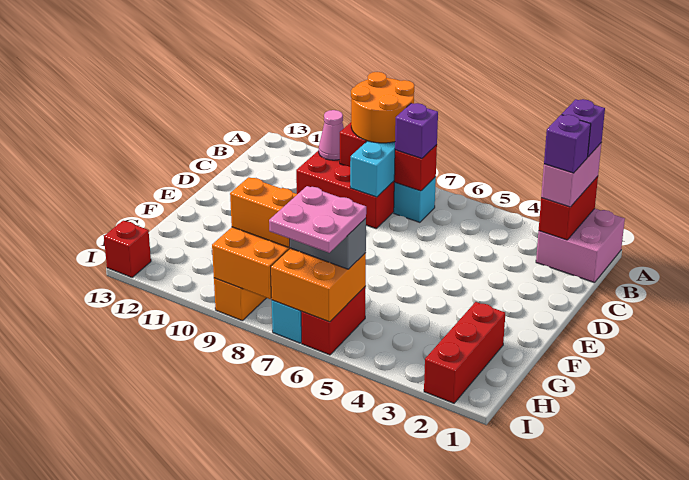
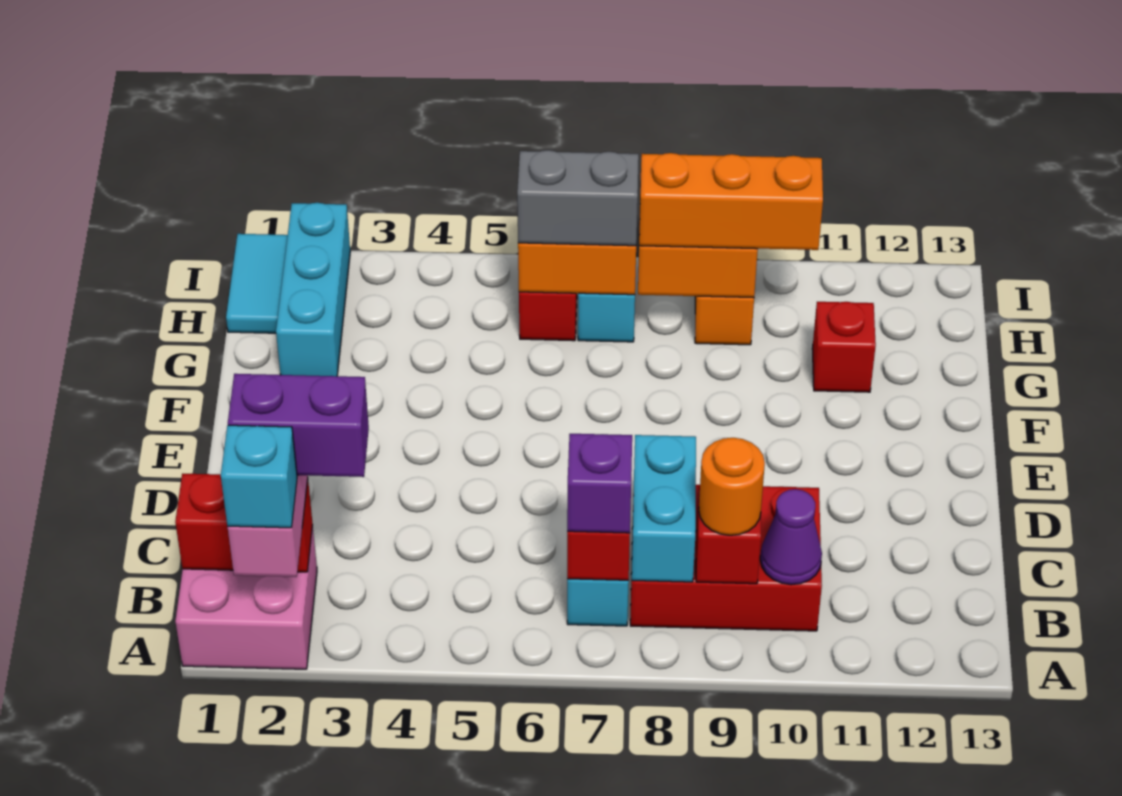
red brick A2:B2 level 2 -> red brick B1:B2 level 2
purple brick A2 level 4 -> cyan brick A2 level 4
orange round brick A8:B9 level 3 -> orange round brick B9 level 3
purple brick B2 level 4 -> purple brick B2:B3 level 4
pink cone B10 level 2 -> purple cone B10 level 2
red brick G2:I2 level 1 -> cyan brick G2:I2 level 1
none -> cyan tile H1:I1 level 1
pink plate H6:I7 level 4 -> none
orange brick H8:H9 level 3 -> orange brick H8:H10 level 3
red brick I13 level 1 -> red brick G11 level 1

